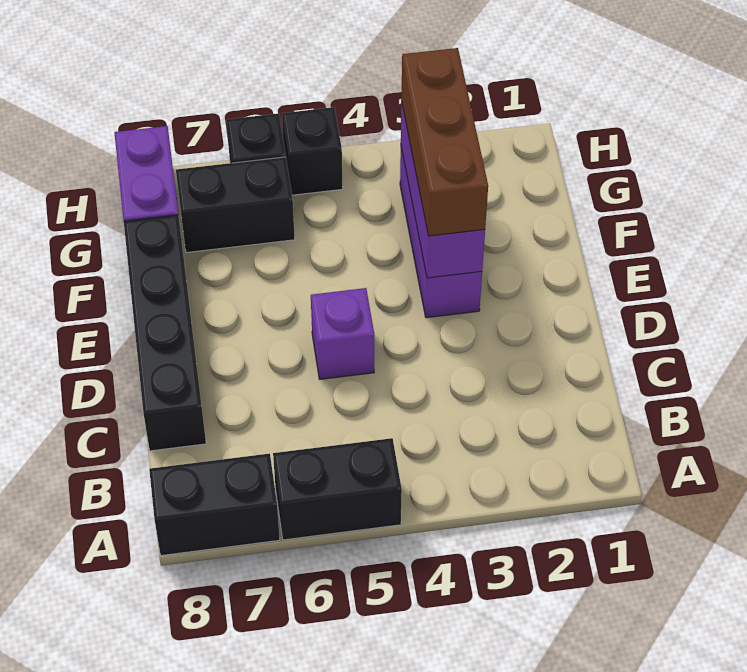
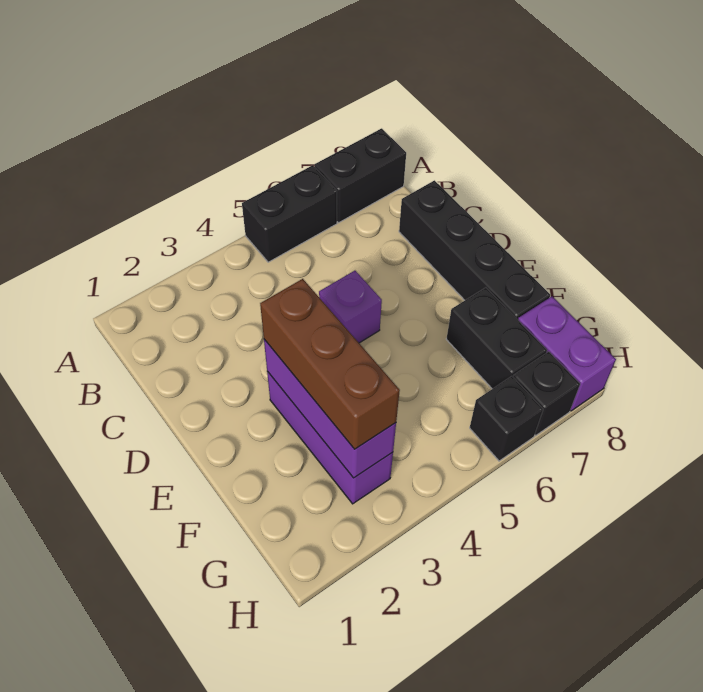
black brick G6:G7 level 1 -> black brick F7:G7 level 1
black brick H5 level 1 -> black brick H7 level 1

